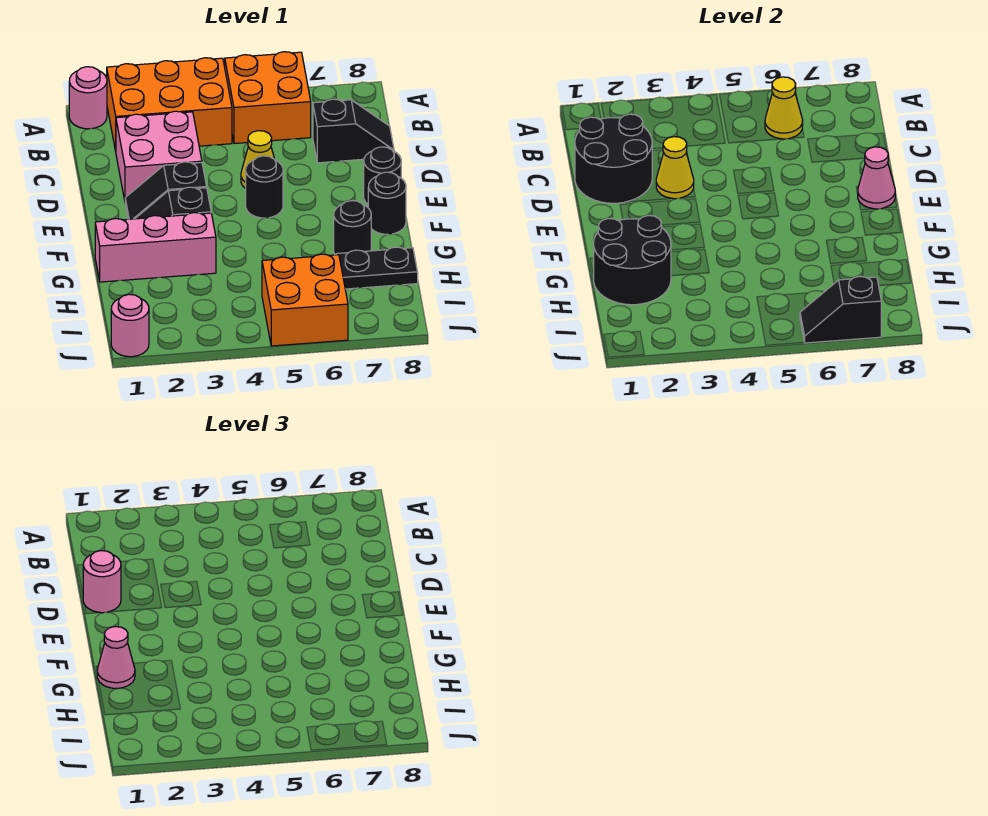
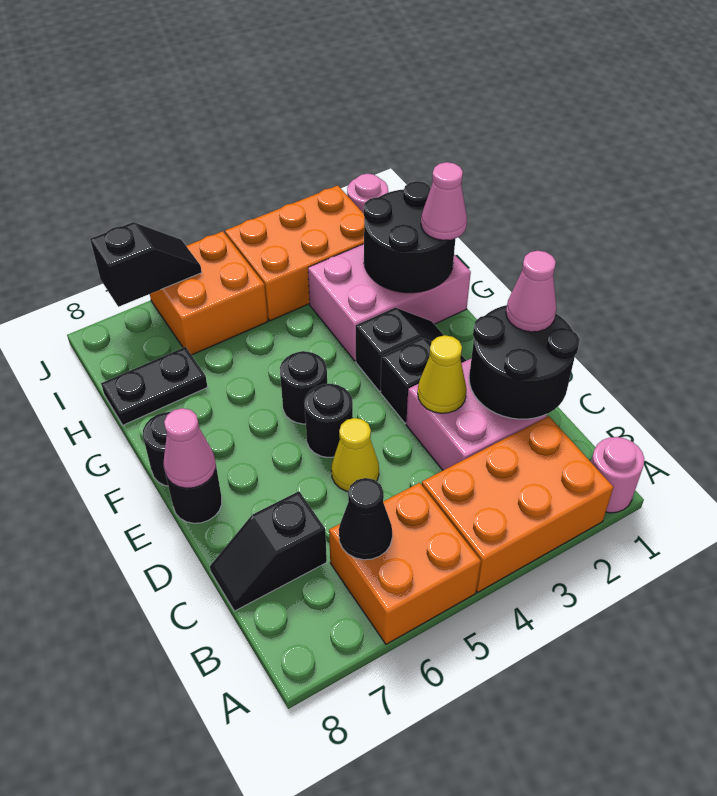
yellow cone B6 level 2 -> black cone B6 level 2
pink round brick D1 level 3 -> pink cone D1 level 3
pink brick G1:G3 level 1 -> pink brick G1:H3 level 1
black round brick G7 level 1 -> black round brick F5 level 1
none -> orange brick I2:J4 level 1

